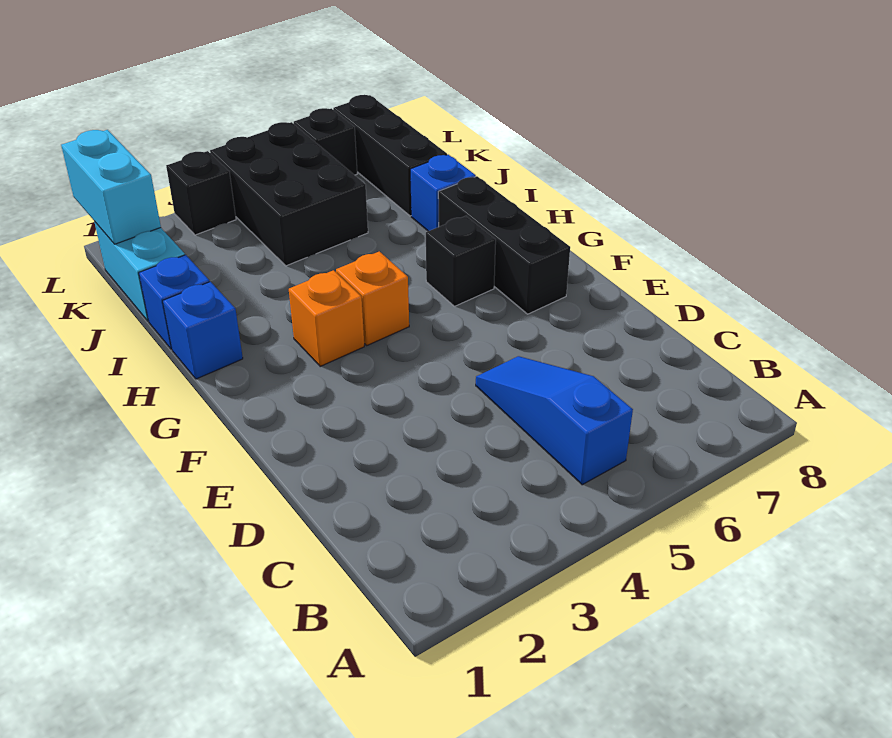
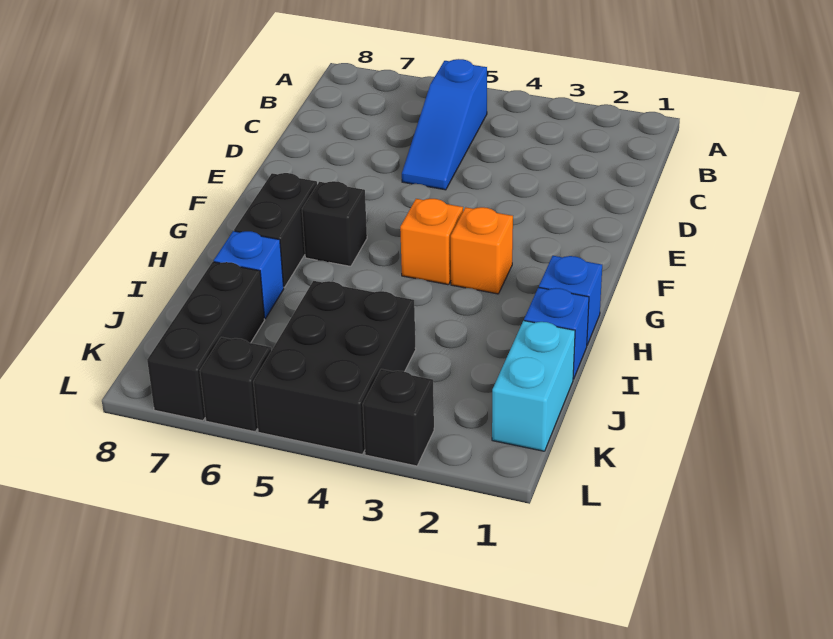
black brick F7:H7 level 1 -> black brick G7:H7 level 1
cyan brick K1:L1 level 2 -> none

